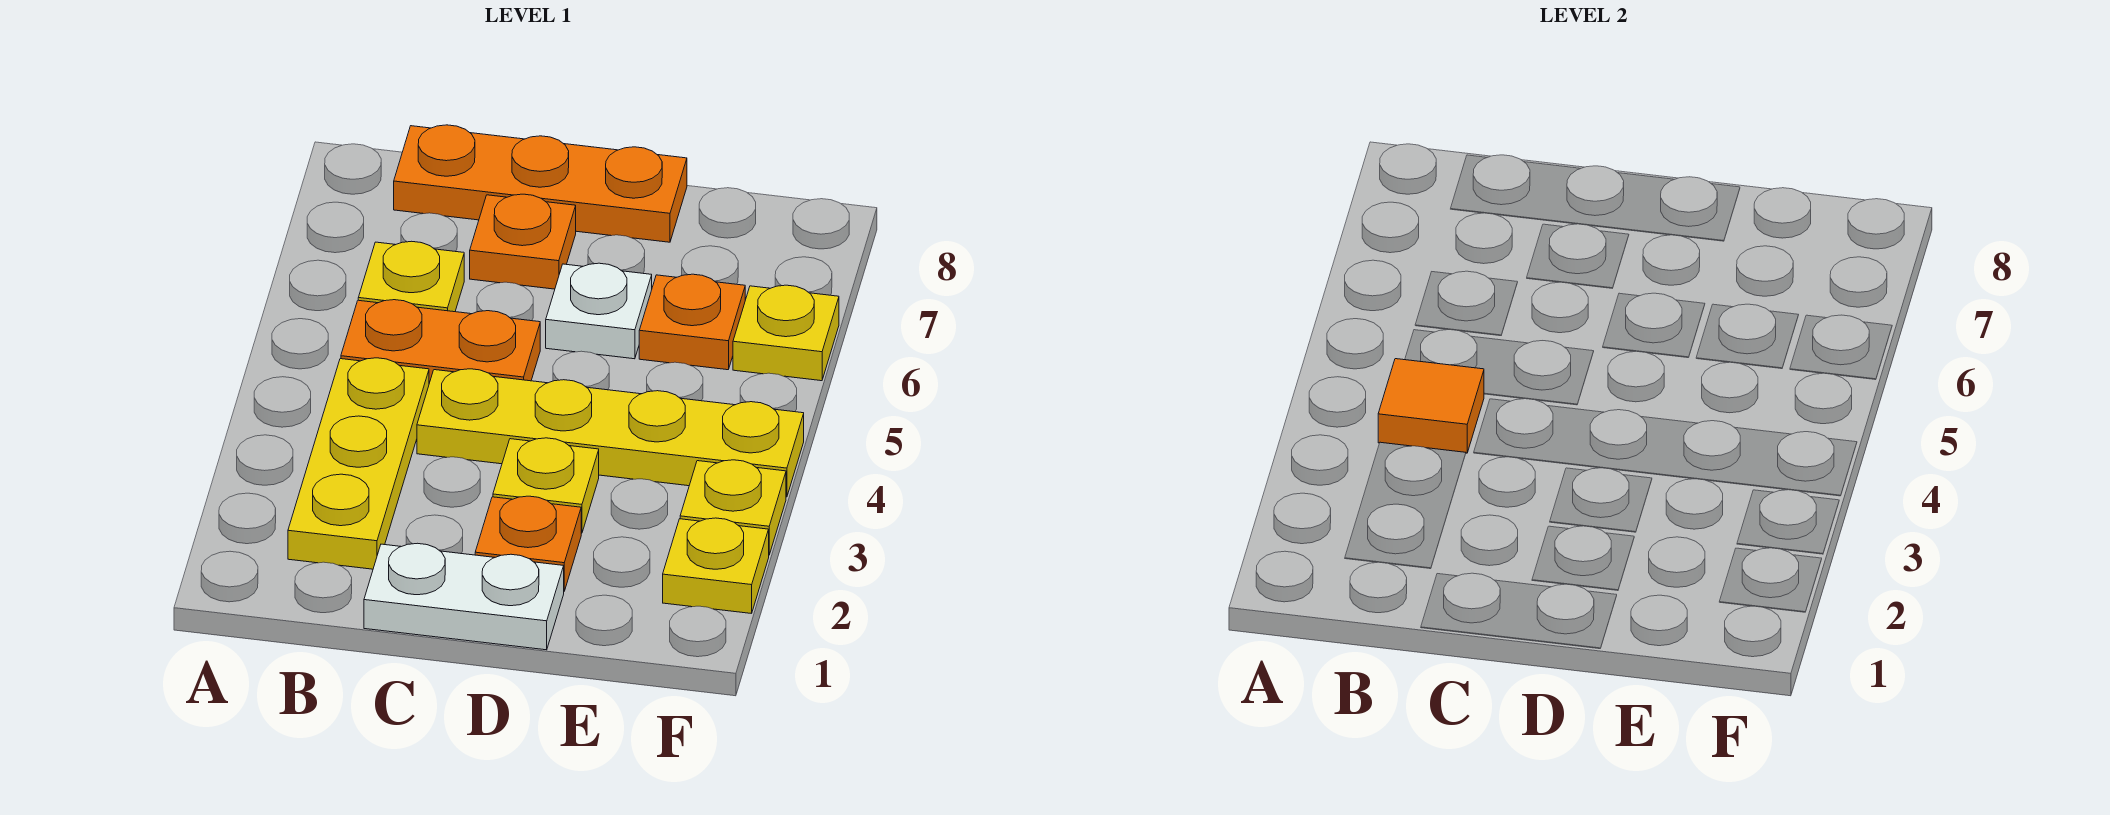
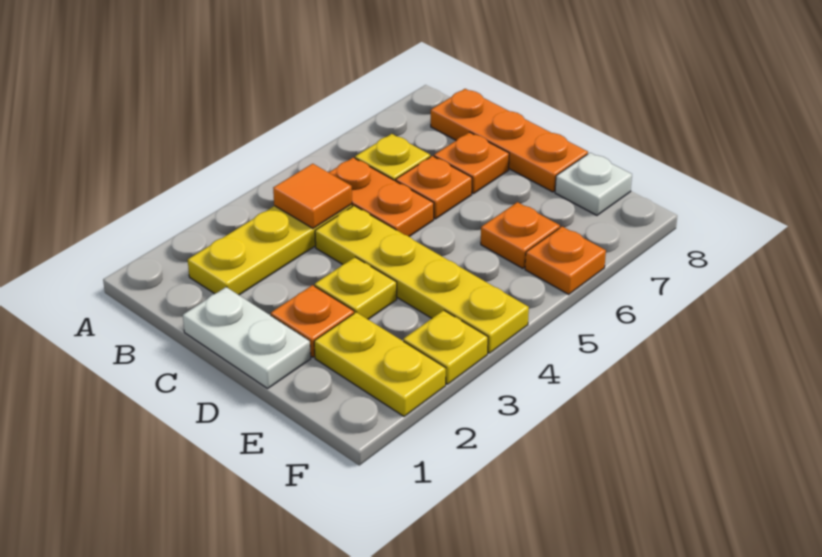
none -> orange plate C6 level 1
white plate D6 level 1 -> white plate E8 level 1
yellow plate F2 level 1 -> yellow plate E2:F2 level 1
yellow plate F6 level 1 -> orange plate F6 level 1

